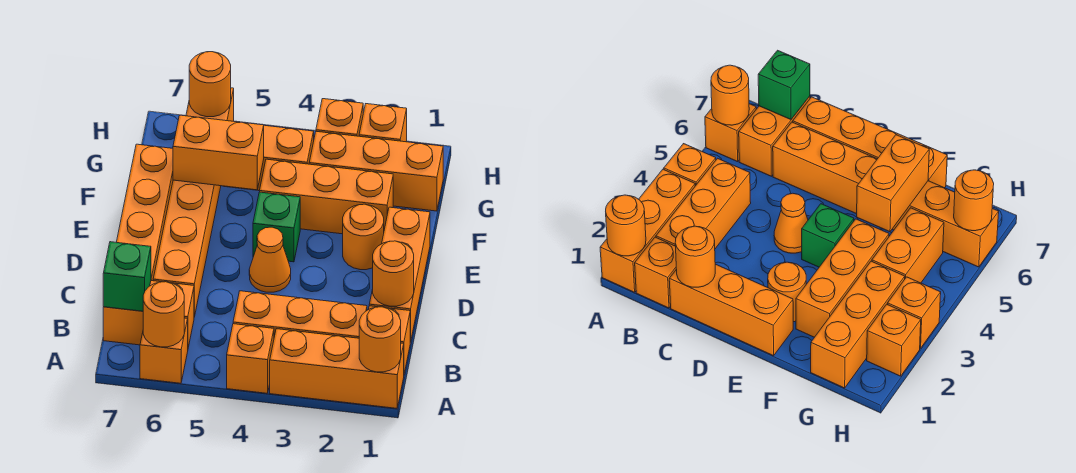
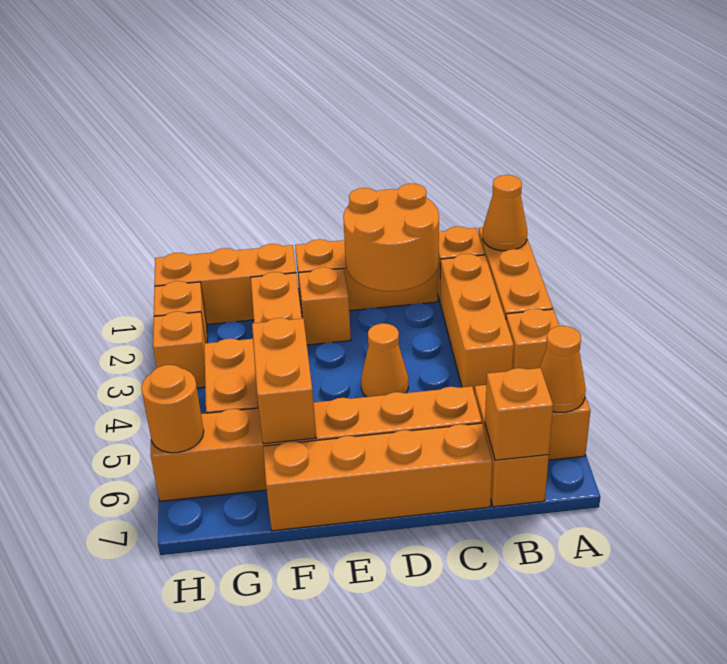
orange round brick A1 level 2 -> orange cone A1 level 2
orange round brick A6 level 2 -> orange cone A6 level 2
green brick B7 level 2 -> orange brick B7 level 2
orange round brick C1 level 2 -> orange round brick C1:D2 level 2
orange round brick E2 level 1 -> orange brick E2 level 1
green brick E4 level 1 -> none
orange brick G1:G3 level 1 -> orange brick F1:H1 level 1

